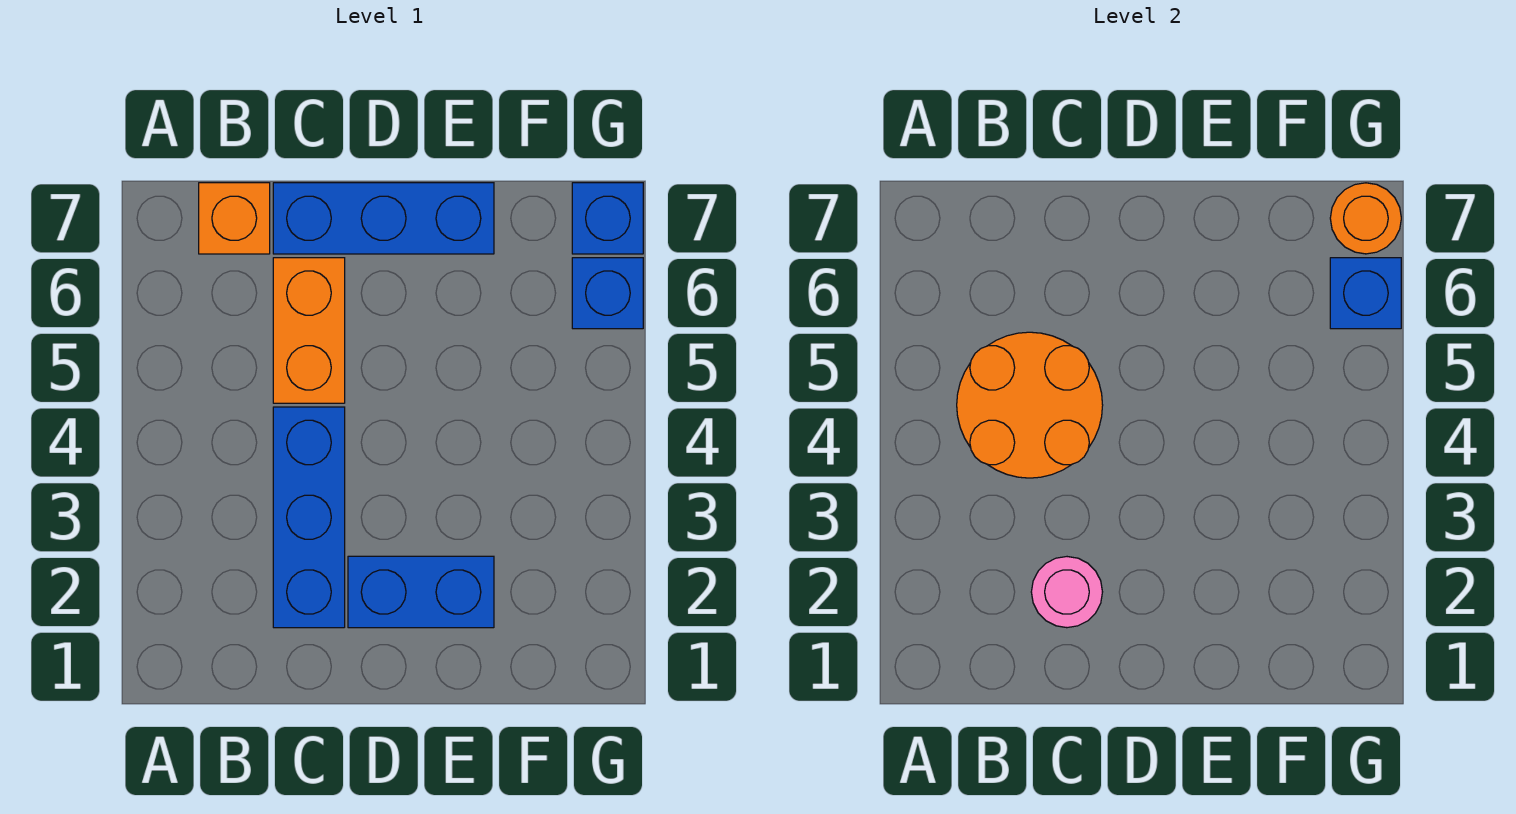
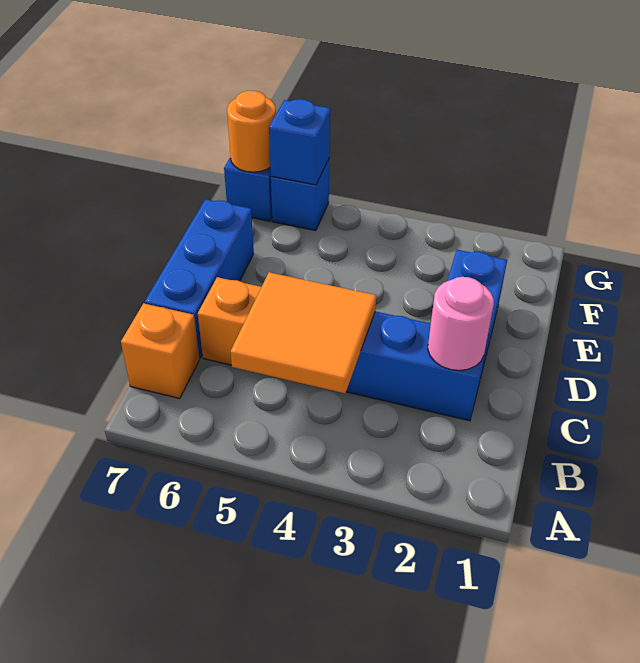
orange round brick B4:C5 level 2 -> orange tile B4:C5 level 2

